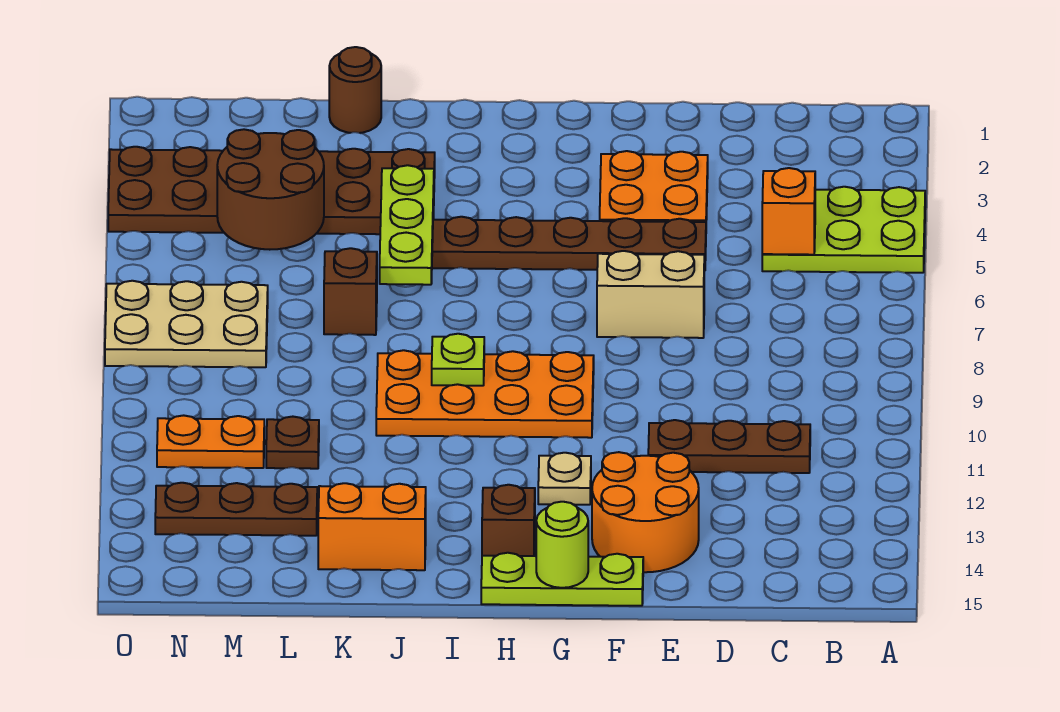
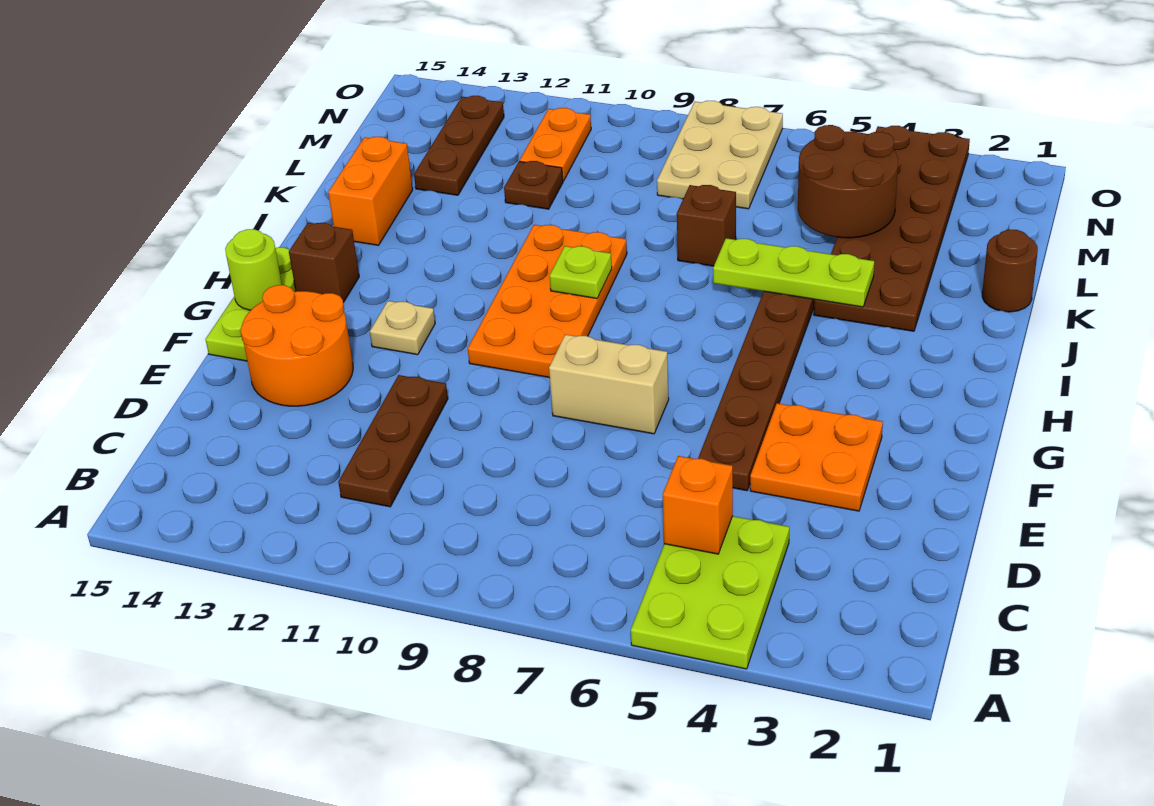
tan brick E7:F7 level 1 -> tan brick F7:F8 level 1

